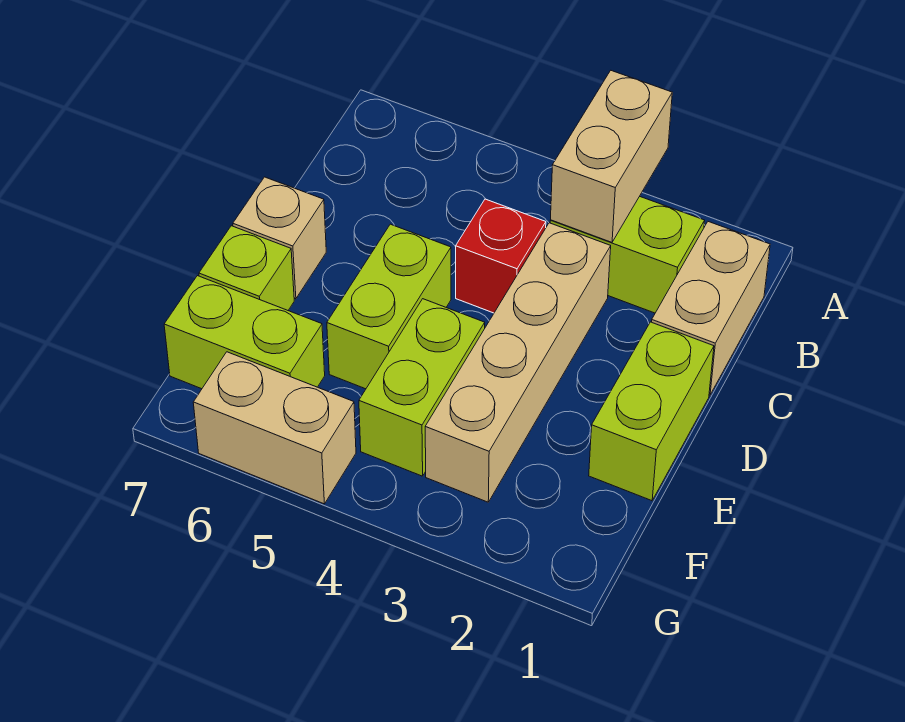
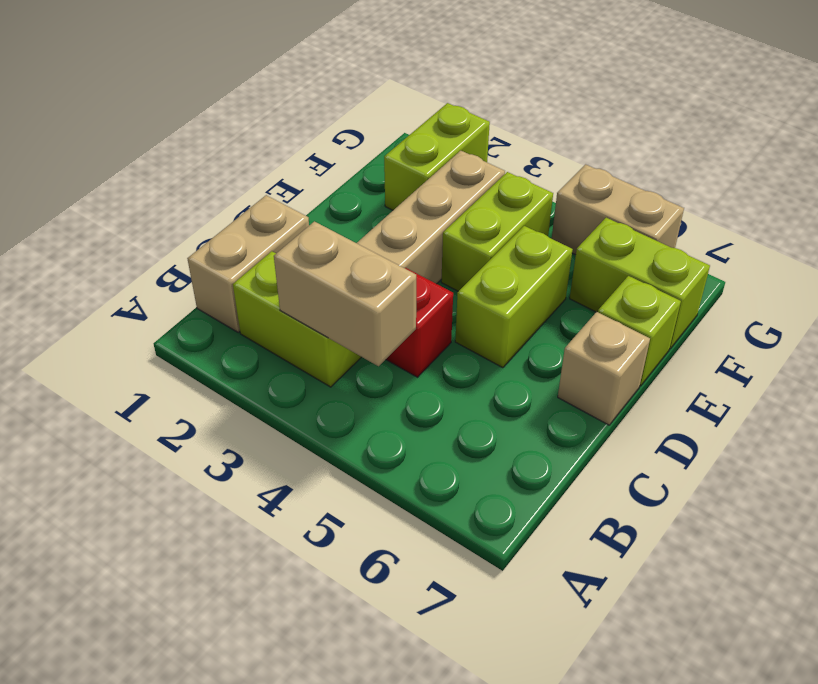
tan brick A3:B3 level 2 -> tan brick B3:B4 level 2
lime brick D1:E1 level 1 -> lime brick F2:G2 level 1

